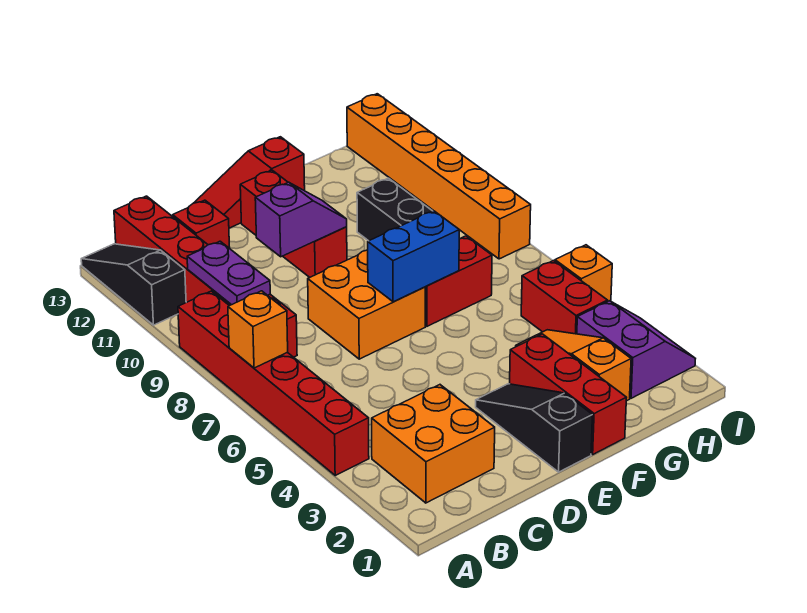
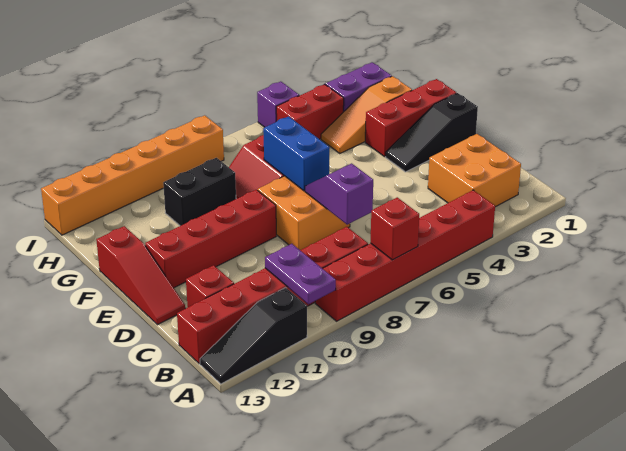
orange brick A7 level 2 -> red brick A7 level 2
purple plate B9:B10 level 2 -> purple plate A10:B10 level 2
purple slope D10:E10 level 2 top D -> purple slope C7:D7 level 2 top C
red brick E10:E12 level 1 -> red brick E9:E12 level 1
orange brick I5 level 1 -> purple brick I5 level 1

